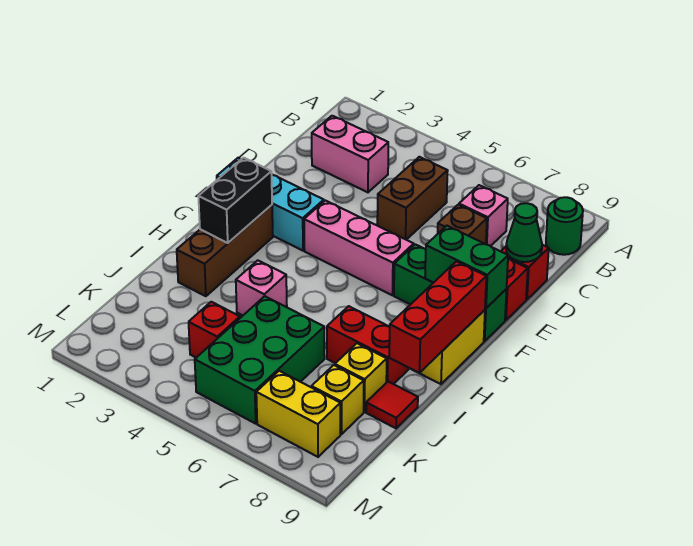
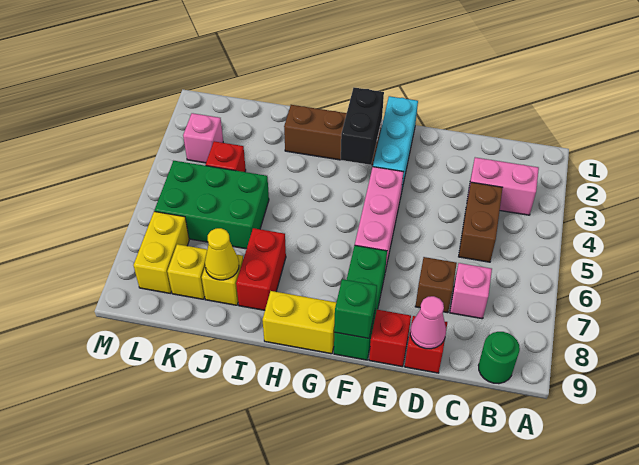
pink brick C2:C3 level 1 -> pink brick B3:C3 level 1
brown brick C5:D5 level 1 -> brown brick C4:C5 level 1
green cone D9 level 2 -> pink cone D9 level 2
green brick F8:F9 level 2 -> green brick F9 level 2
black brick G2:H2 level 2 -> black brick G2:G3 level 2
red brick G9:I9 level 2 -> none
pink brick I4 level 1 -> pink brick L3 level 1
none -> yellow cone J8 level 2
red tile J9 level 1 -> none

